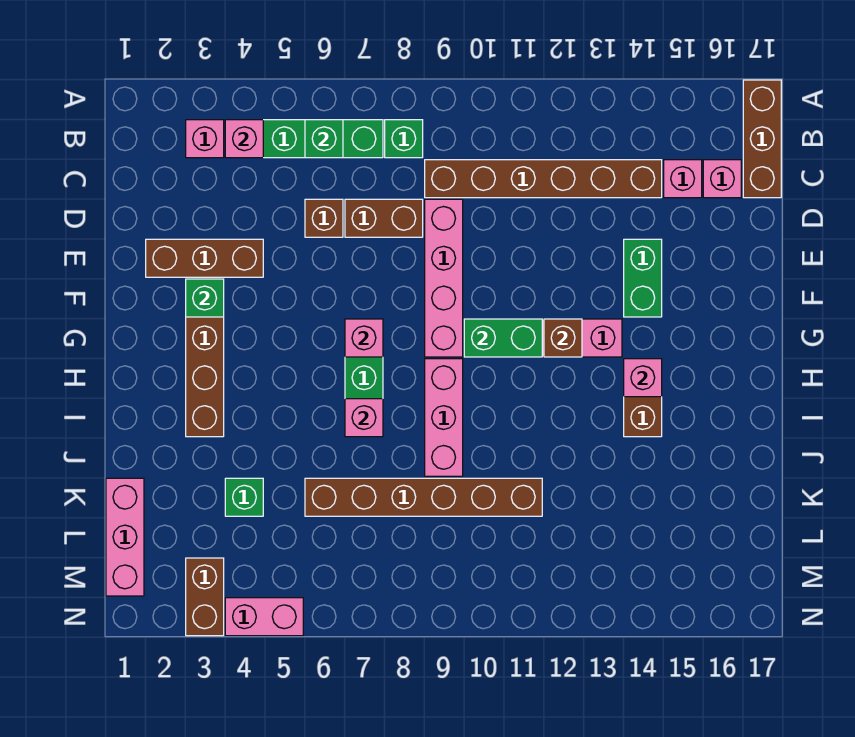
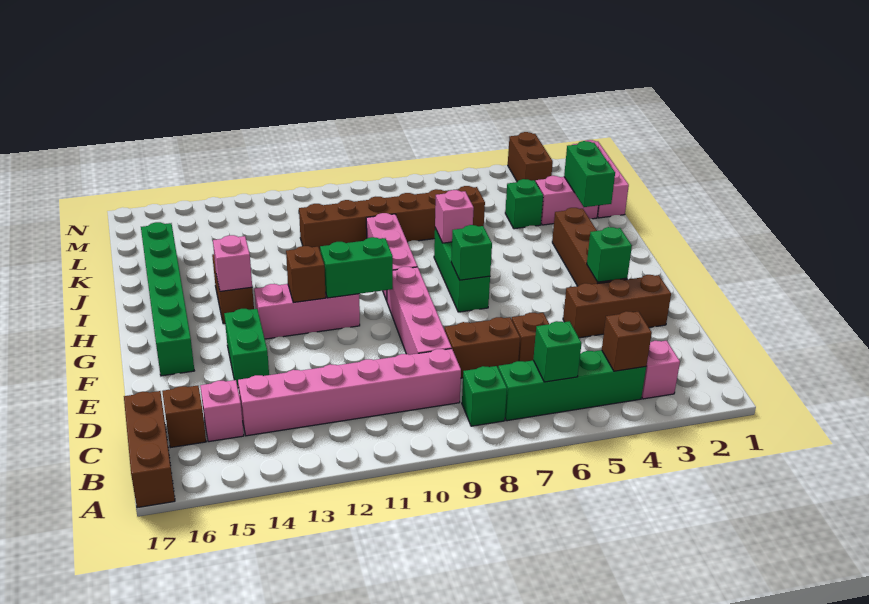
pink brick B4 level 2 -> brown brick B4 level 2
brown brick C9:C14 level 1 -> pink brick C9:C14 level 1
pink brick C16 level 1 -> brown brick C16 level 1
none -> green brick F16:K16 level 1
pink brick G7 level 2 -> green brick G7 level 2
none -> green brick J2:K2 level 2
pink brick N4:N5 level 1 -> pink brick K2:K3 level 1

